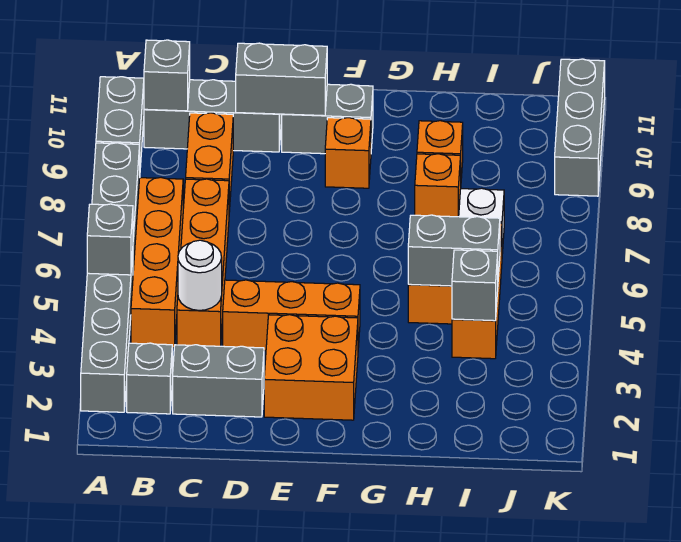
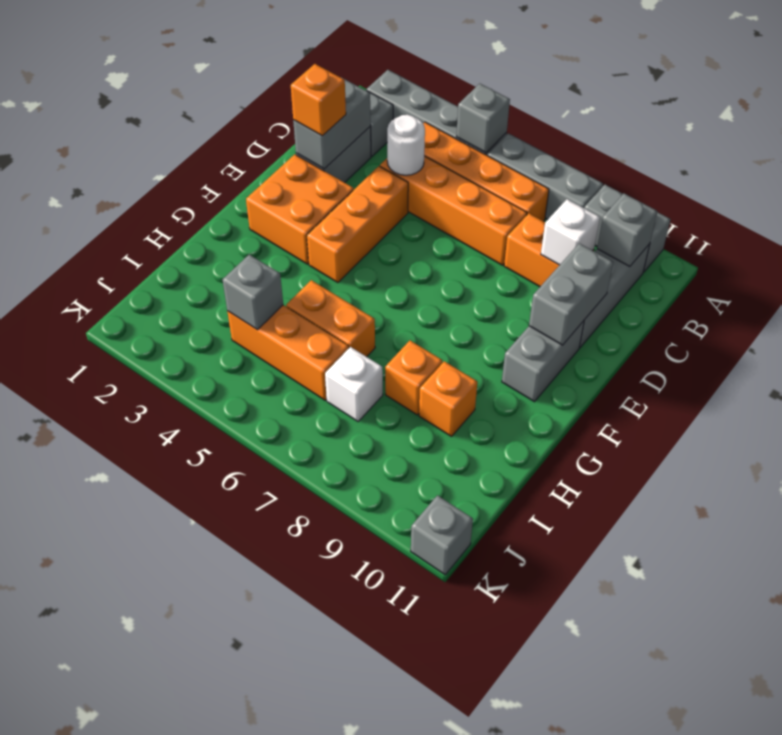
none -> white brick C9 level 2
orange brick F9 level 1 -> orange brick D2 level 3
grey brick H5:I5 level 2 -> grey brick C2:D2 level 2
grey brick K9:K11 level 1 -> grey brick K11 level 1

